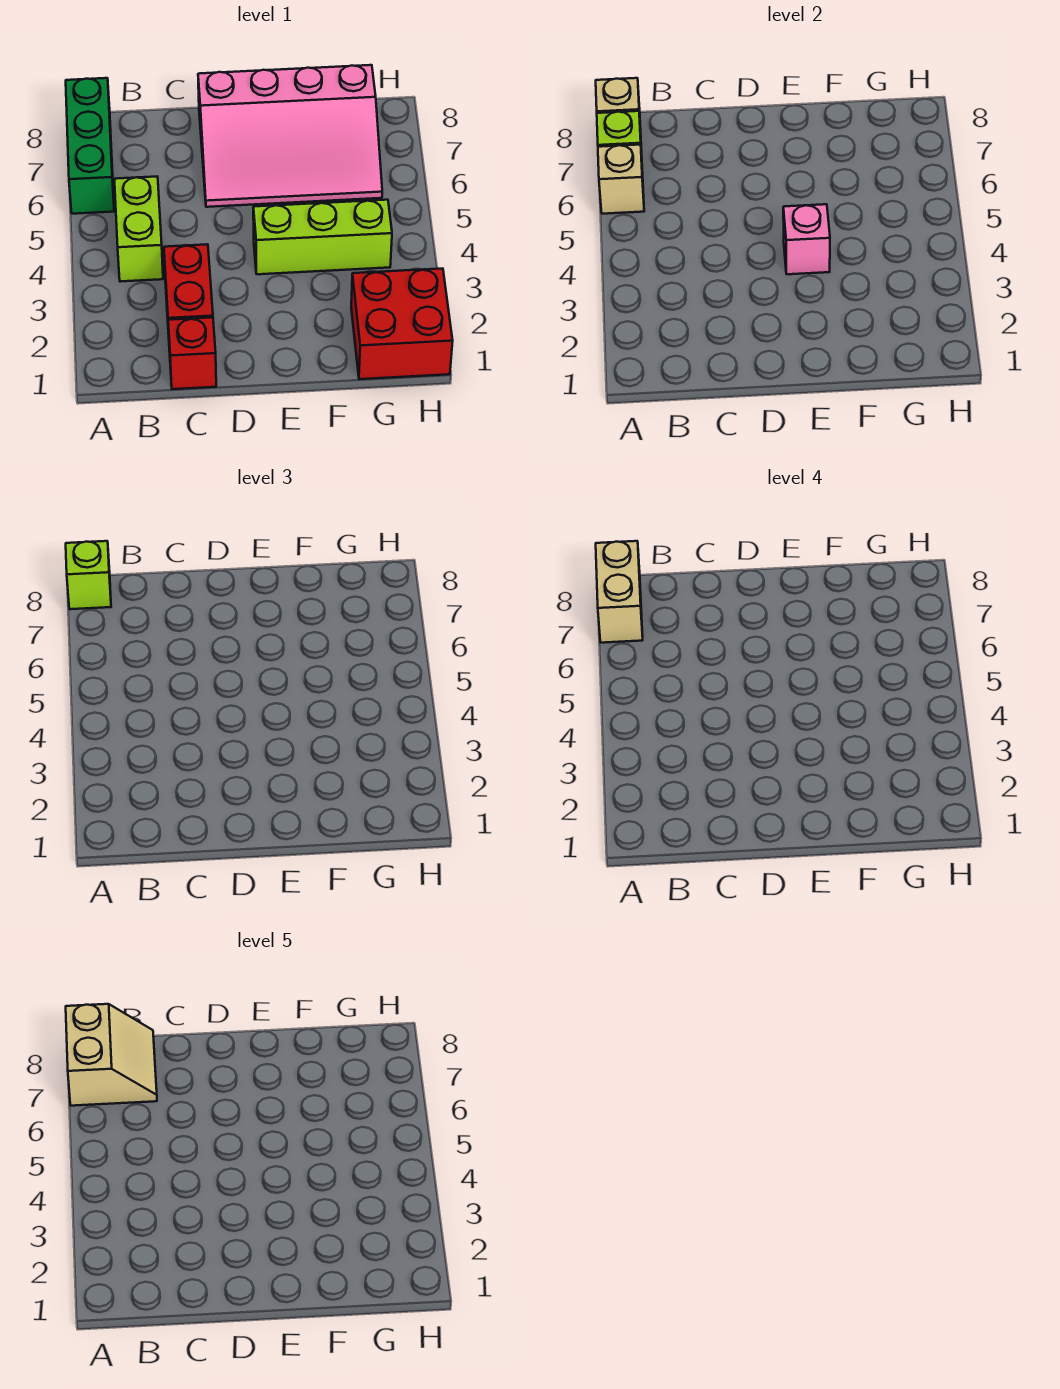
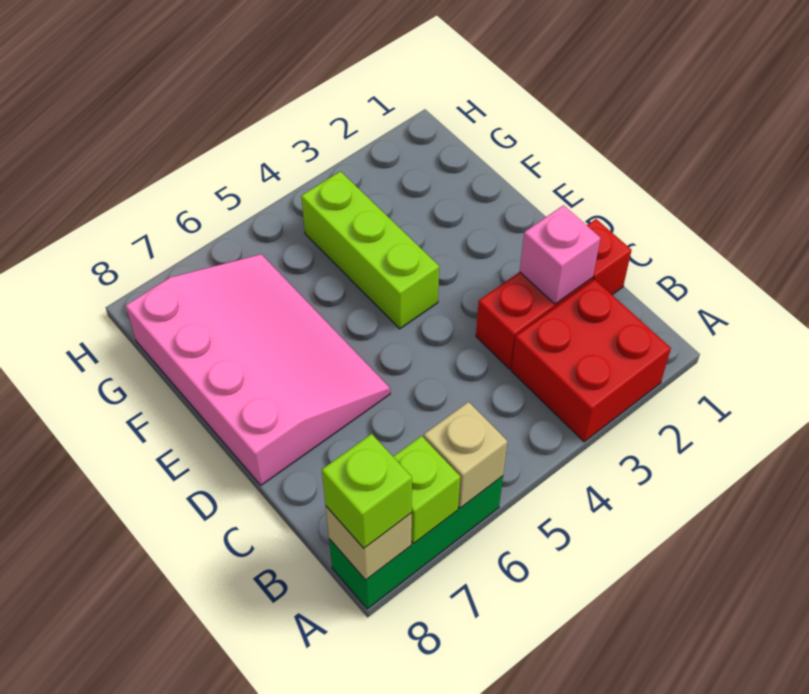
tan brick A7:A8 level 4 -> none
tan slope A7:B8 level 5 top A -> none
lime brick B4:B5 level 1 -> none
pink brick E4 level 2 -> pink brick C2 level 2
red brick G1:H2 level 1 -> red brick A2:B3 level 1

